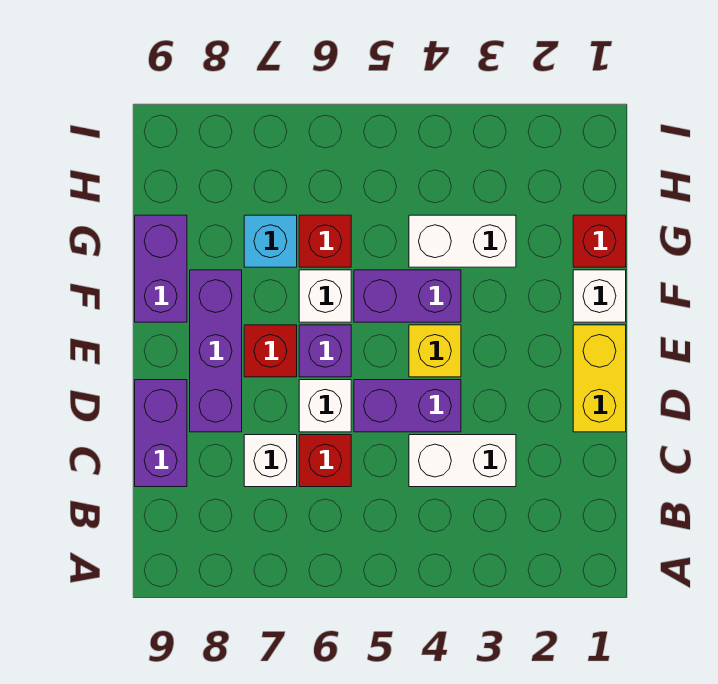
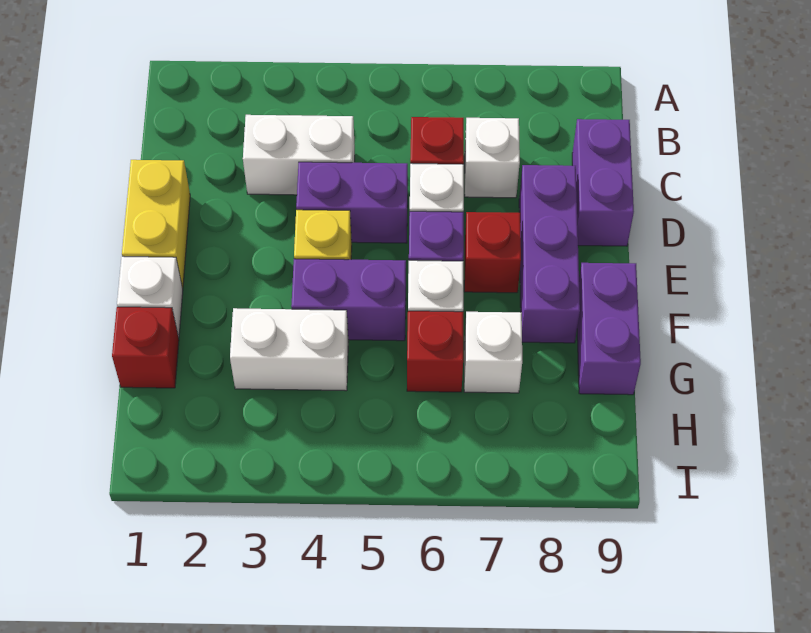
cyan brick G7 level 1 -> white brick G7 level 1

